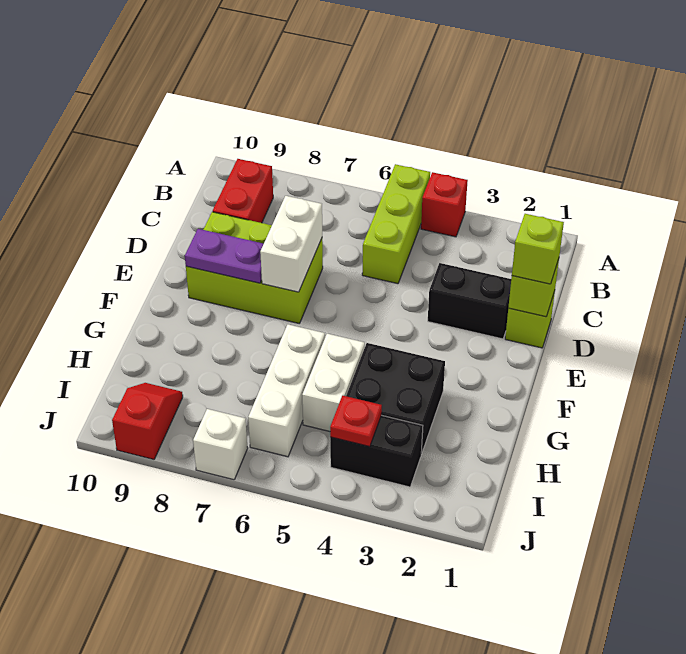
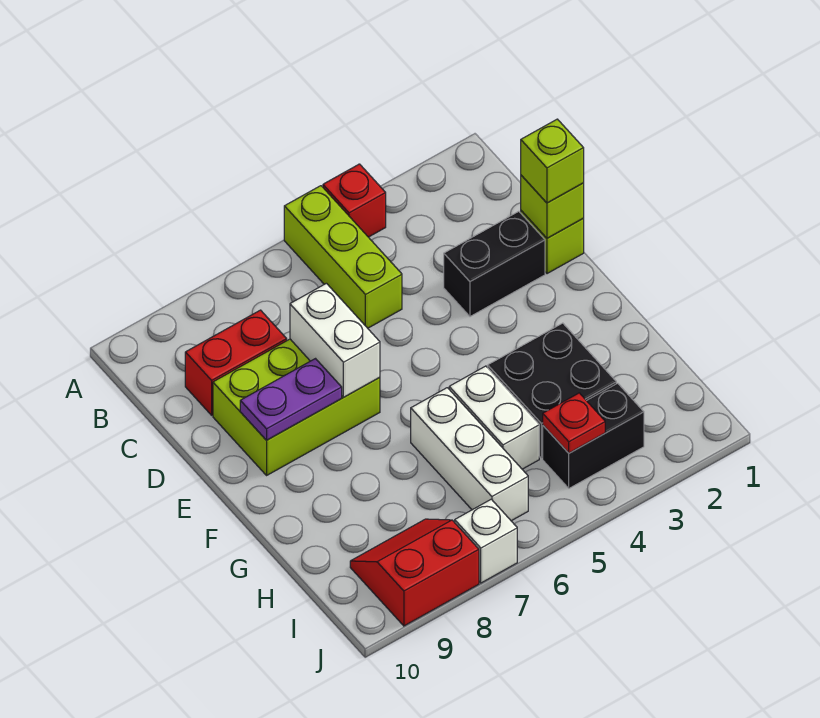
red brick B9:C9 level 1 -> red brick C8:C9 level 1
red slope I9:J9 level 1 top J -> red slope I8:J9 level 1 top J

